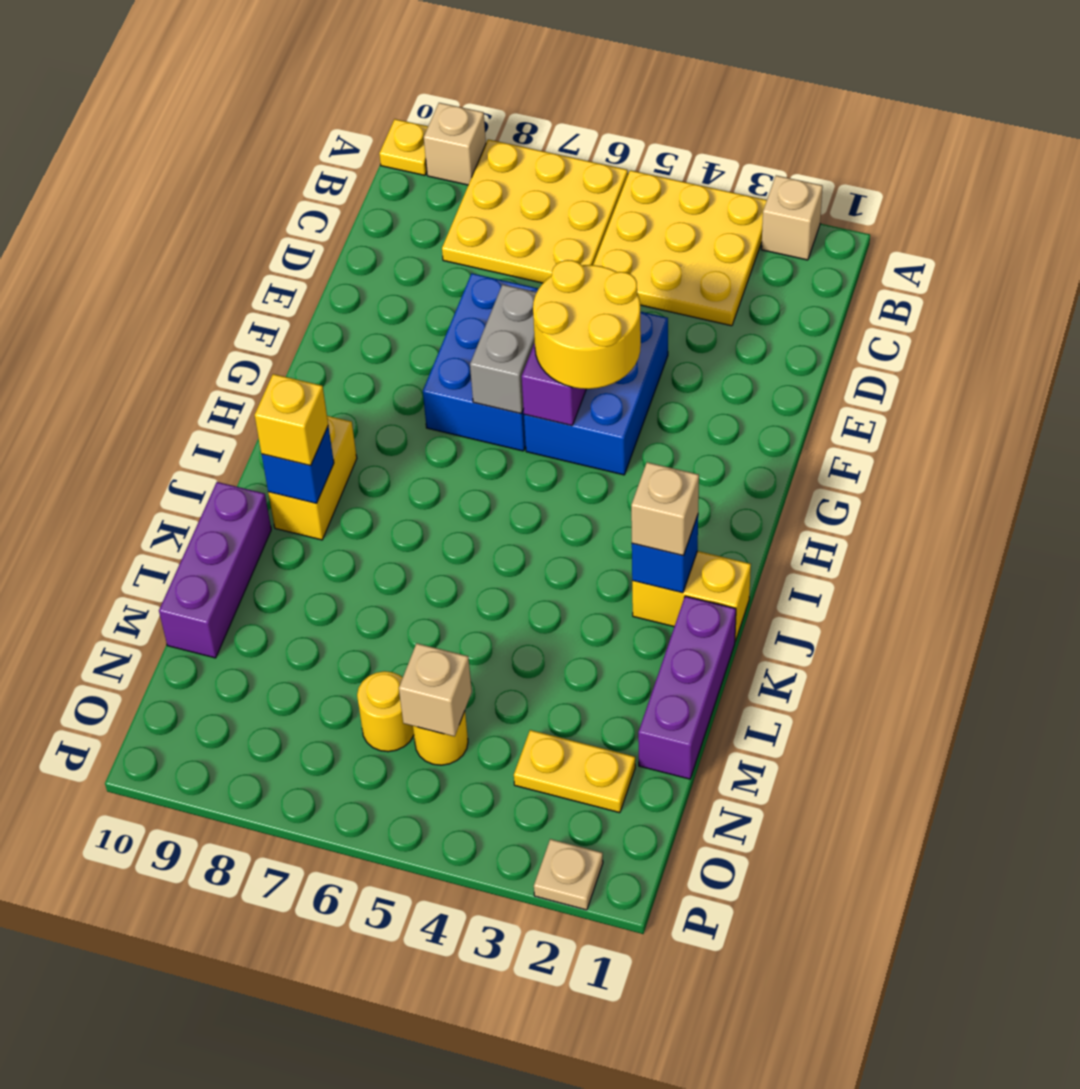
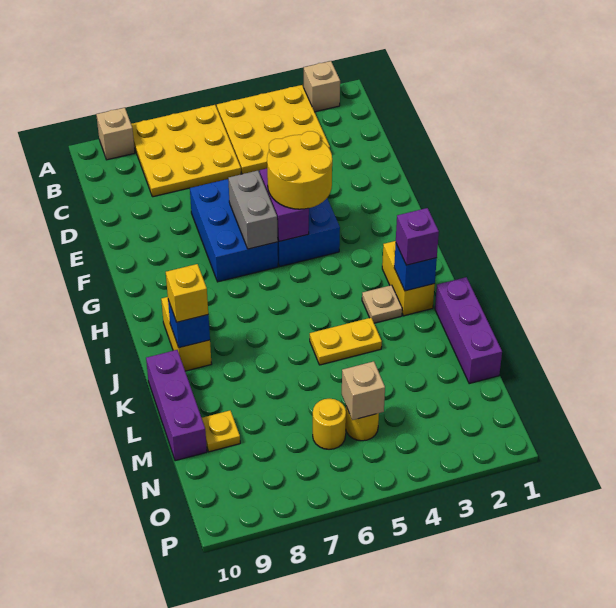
yellow plate A10 level 1 -> yellow plate M9 level 1
yellow brick J1:J2 level 1 -> yellow brick I2:J2 level 1
tan brick J2 level 3 -> purple brick J2 level 3
yellow plate N2:N3 level 1 -> yellow plate K4:K5 level 1
tan plate P2 level 1 -> tan plate J3 level 1

